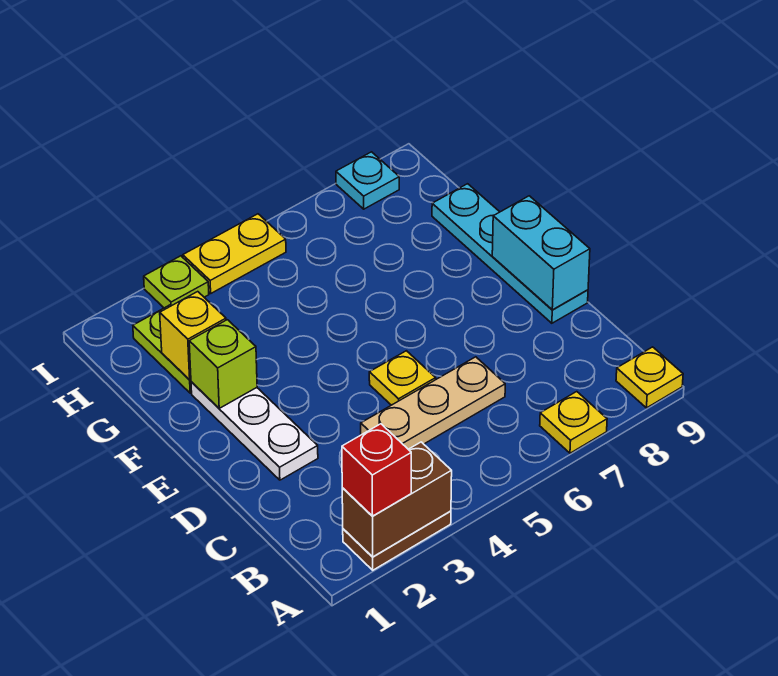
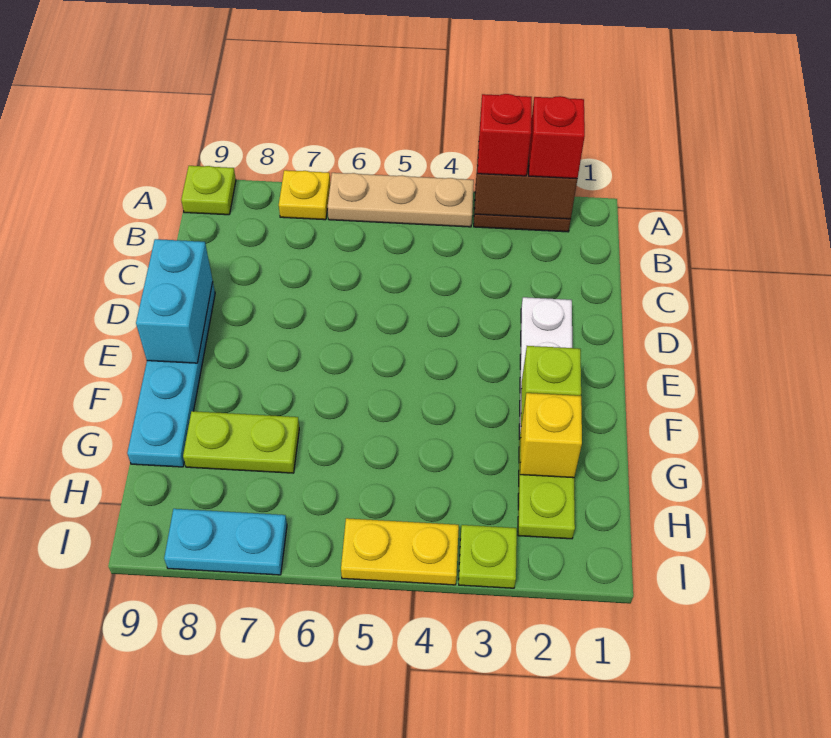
none -> red brick A3 level 3
yellow plate A9 level 1 -> lime plate A9 level 1
tan plate C4:C6 level 1 -> tan plate A4:A6 level 1
yellow plate D5 level 1 -> none
none -> lime plate G7:G8 level 1
cyan plate I8 level 1 -> cyan plate I7:I8 level 1

